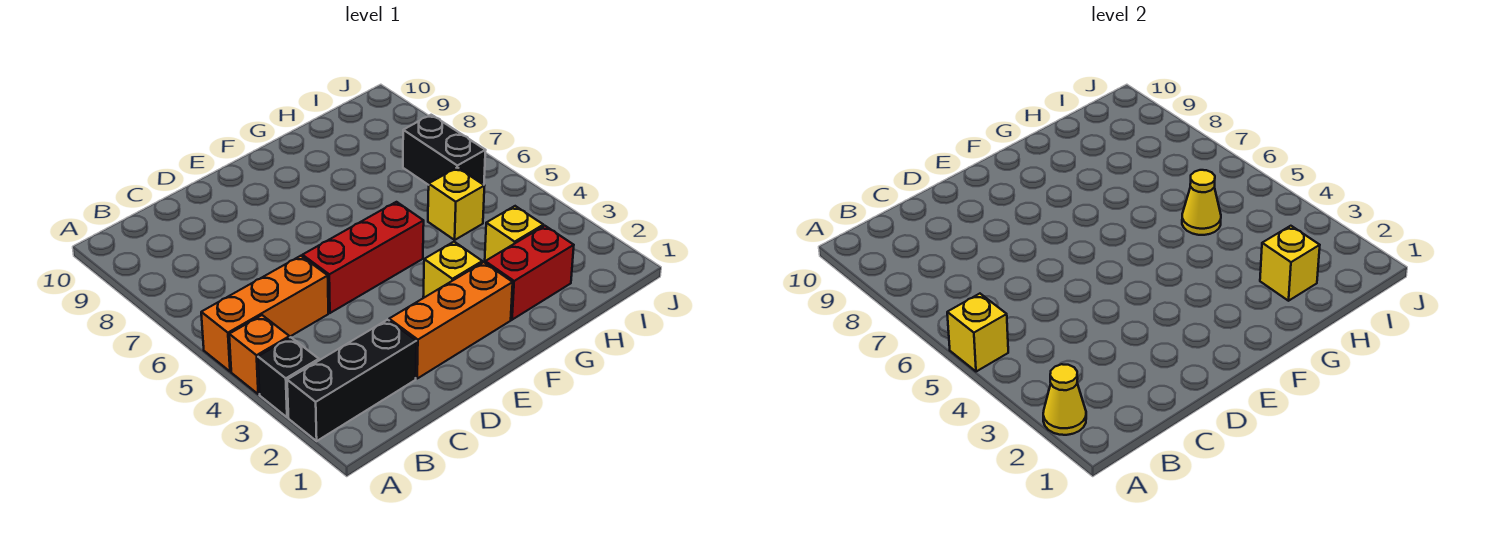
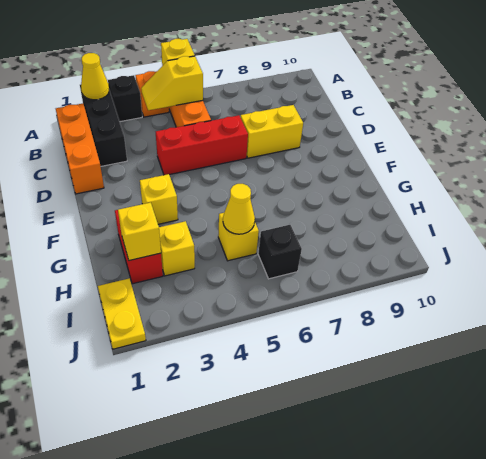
none -> yellow slope B4:B5 level 2 top 5
orange brick D2:F2 level 1 -> orange brick B1:D1 level 1
red brick D5:F5 level 1 -> red brick D4:D6 level 1
none -> yellow brick D7:D8 level 1
none -> yellow plate I1:J1 level 1
black brick I6:I7 level 1 -> black brick I6 level 1

